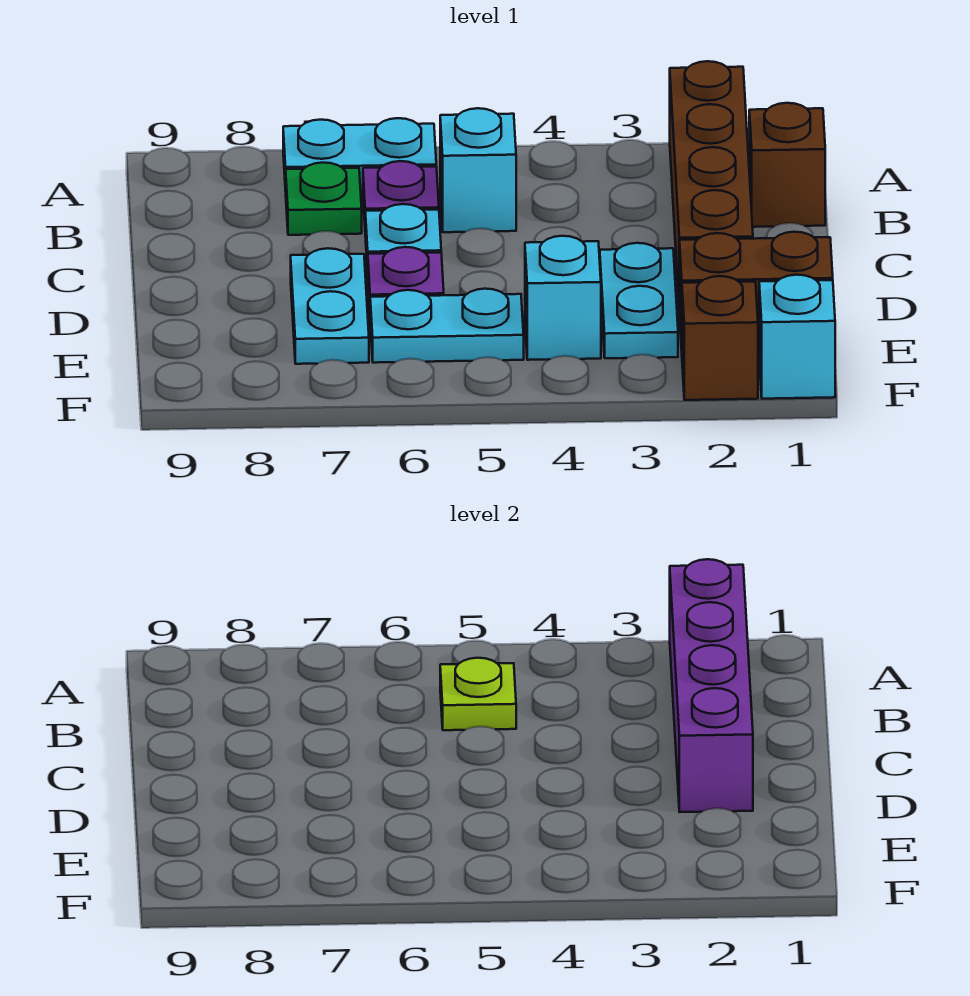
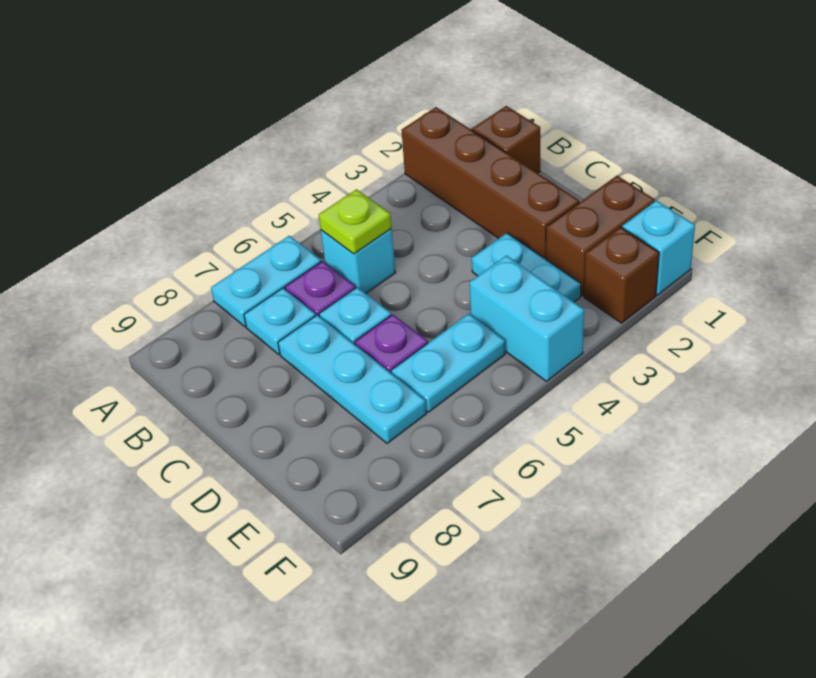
purple brick A2:D2 level 2 -> none
green plate B7 level 1 -> cyan plate B7 level 1
cyan plate D7:E7 level 1 -> cyan plate C7:E7 level 1
cyan brick E4 level 1 -> cyan brick E4:F4 level 1

